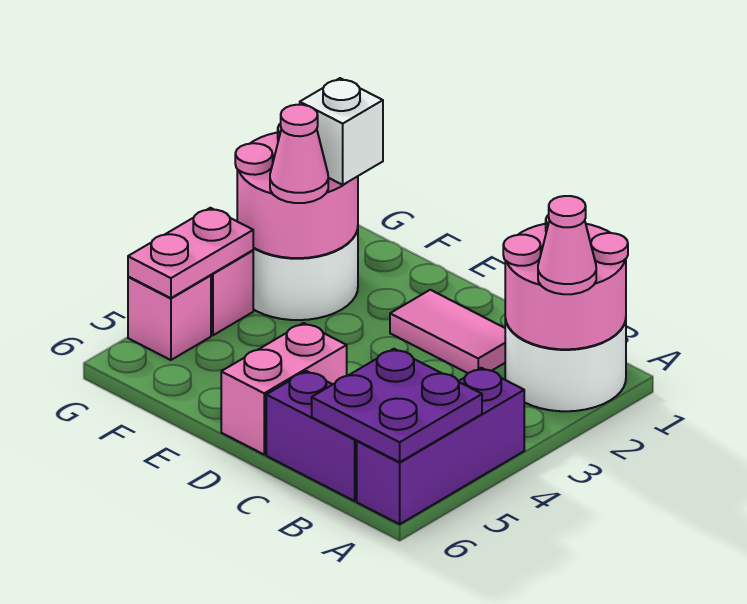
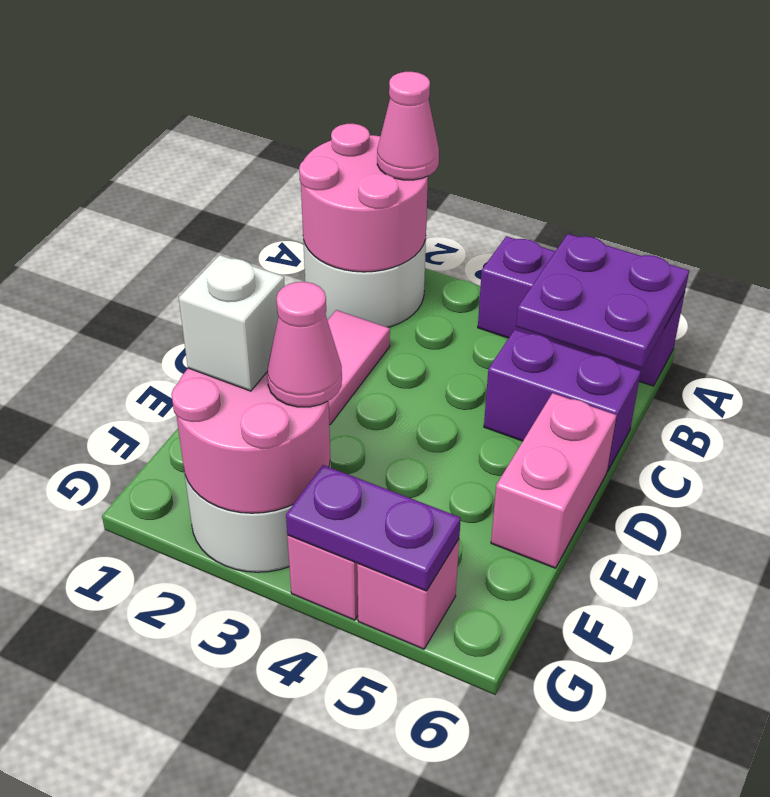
purple brick B6:C6 level 1 -> purple brick C5:C6 level 1
pink brick D5:D6 level 1 -> pink brick D6:E6 level 1
pink plate G4:G5 level 2 -> purple plate G4:G5 level 2

